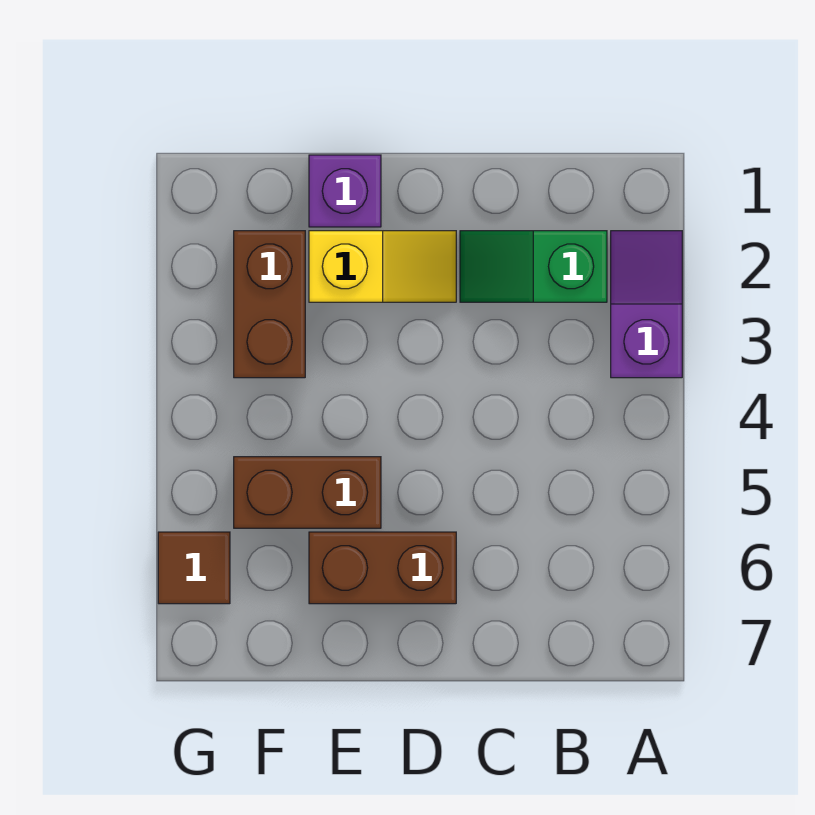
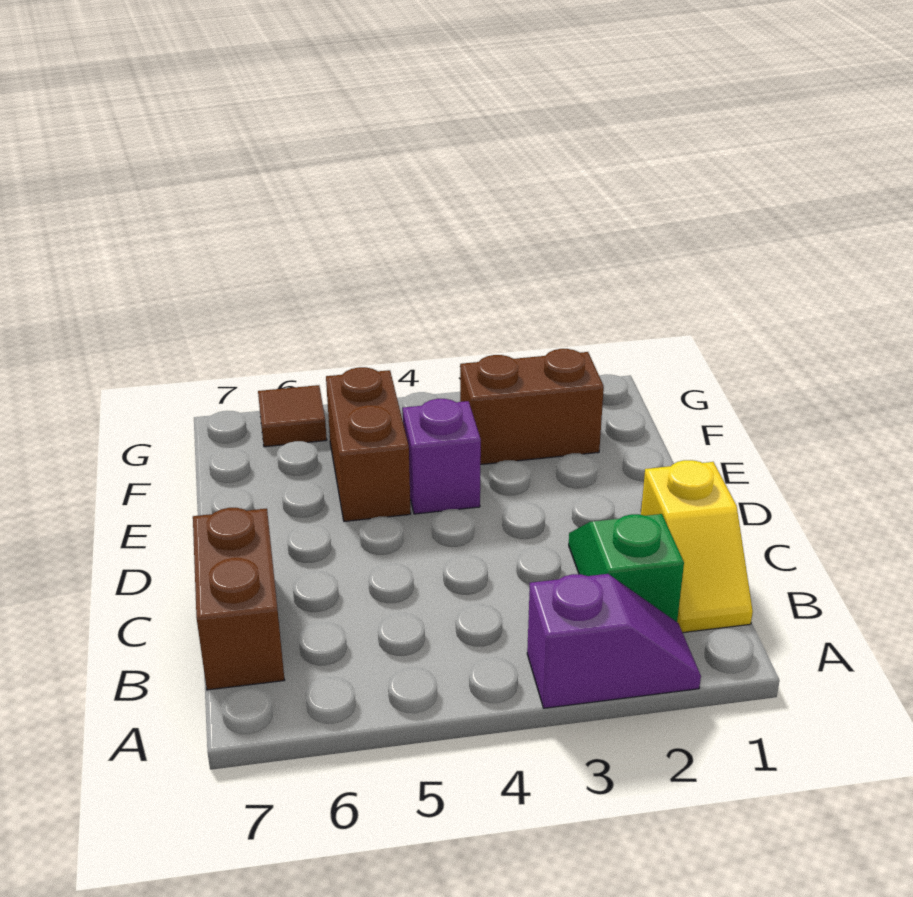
yellow slope D2:E2 level 1 top E -> yellow slope B1:C1 level 1 top C
brown brick D6:E6 level 1 -> brown brick B7:C7 level 1
purple brick E1 level 1 -> purple brick E4 level 1

